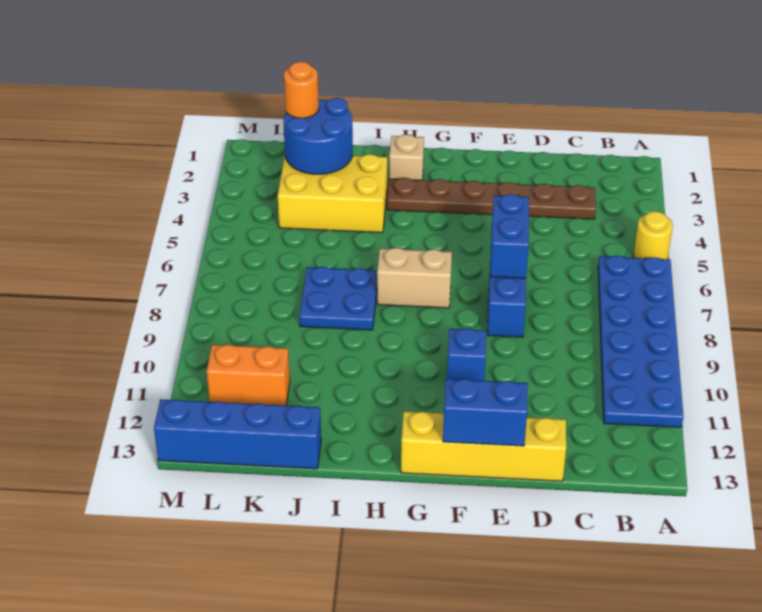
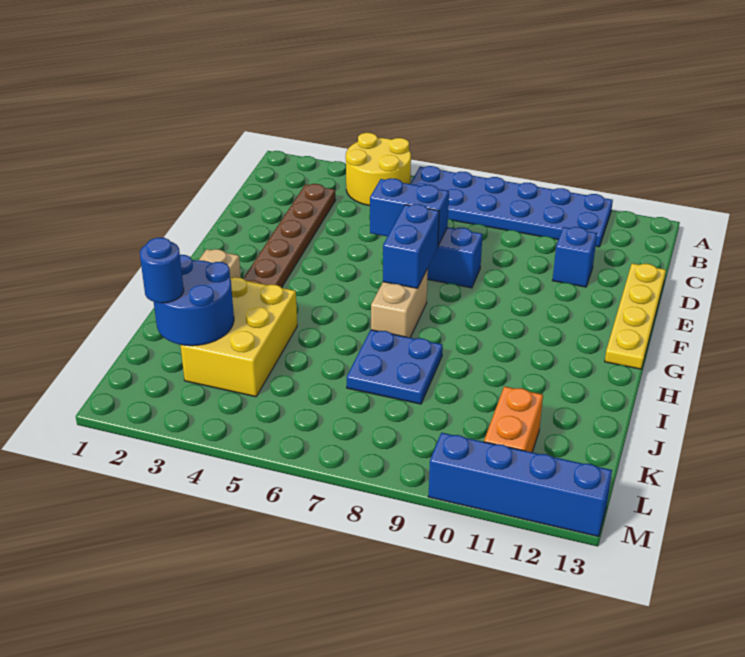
yellow round brick A5 level 1 -> yellow round brick A4:B5 level 1
yellow brick D13:G13 level 1 -> yellow plate D13:G13 level 1
blue brick E13:F13 level 2 -> blue brick F7:G7 level 2
blue brick F10 level 1 -> blue brick D11 level 1
blue brick J13:M13 level 1 -> blue brick M10:M13 level 1
orange round brick K2 level 3 -> blue round brick K2 level 3

